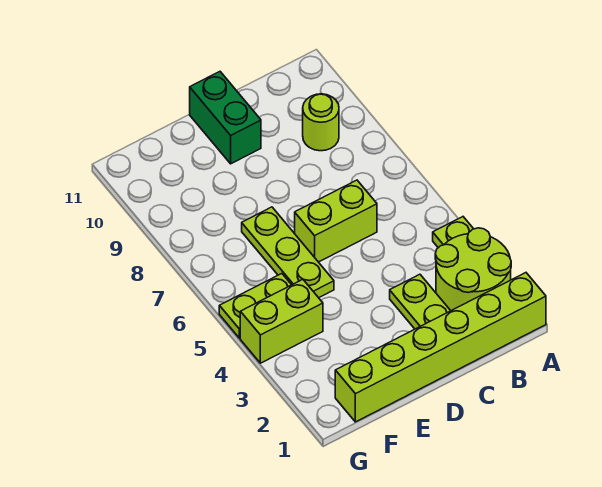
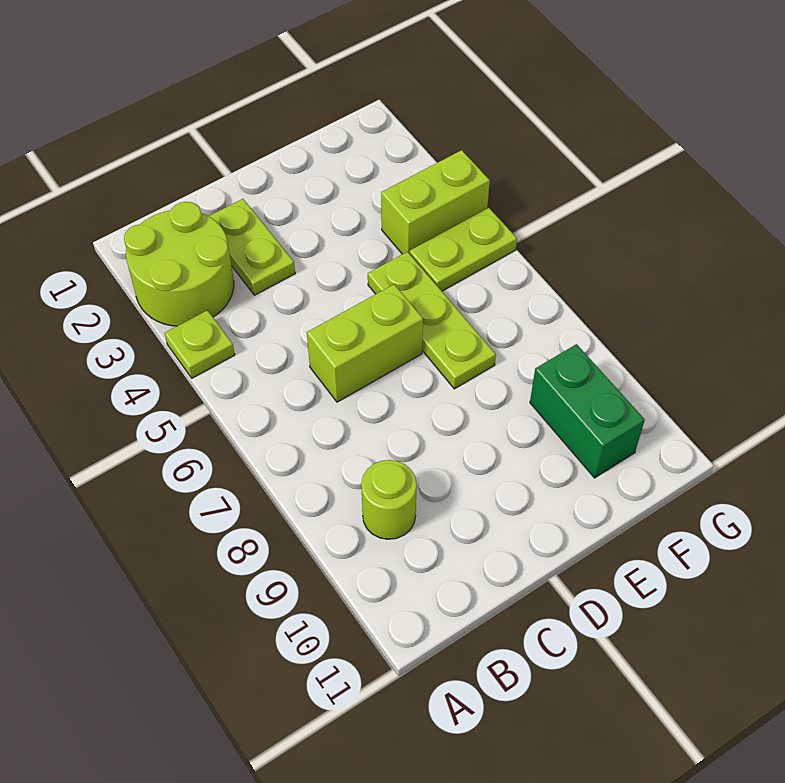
lime brick A1:F1 level 1 -> none
green brick D10:D11 level 1 -> green brick F9:F10 level 1

